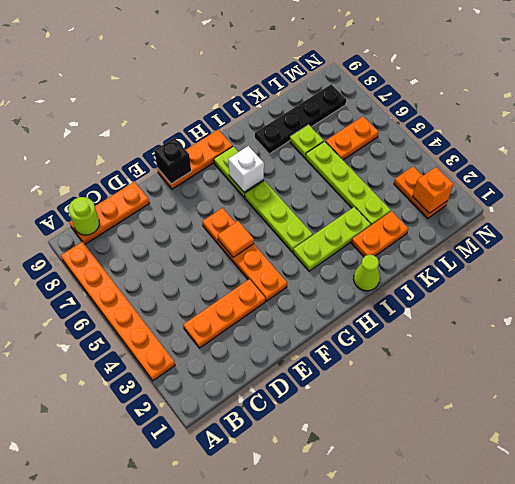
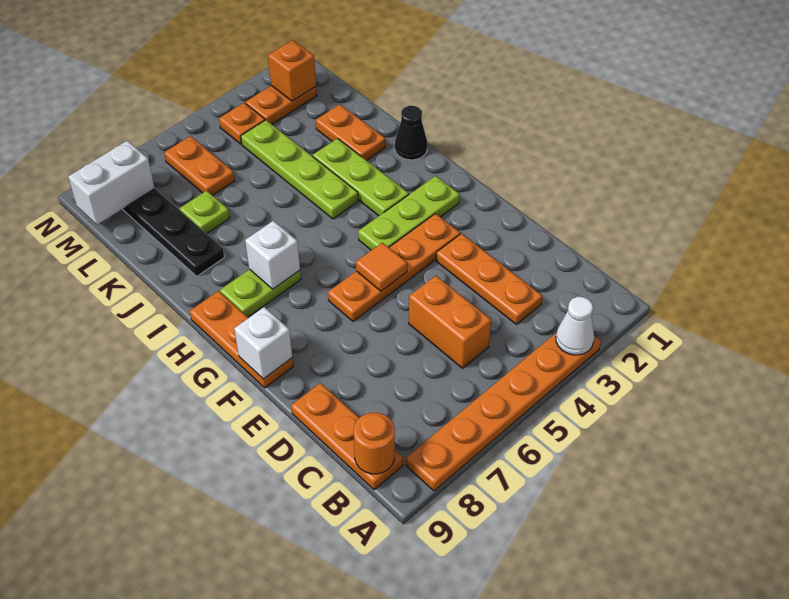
none -> white cone A3 level 2
lime round brick B9 level 2 -> orange round brick B9 level 2
none -> orange brick C5:D5 level 1
black brick F9 level 2 -> white brick F9 level 2
lime plate H4:H6 level 1 -> lime plate G2:G4 level 1
lime cone I1 level 1 -> black cone I1 level 1
lime plate K3:K6 level 1 -> lime plate I4:L4 level 1
none -> orange plate M4 level 1
none -> white brick M8:M9 level 2

